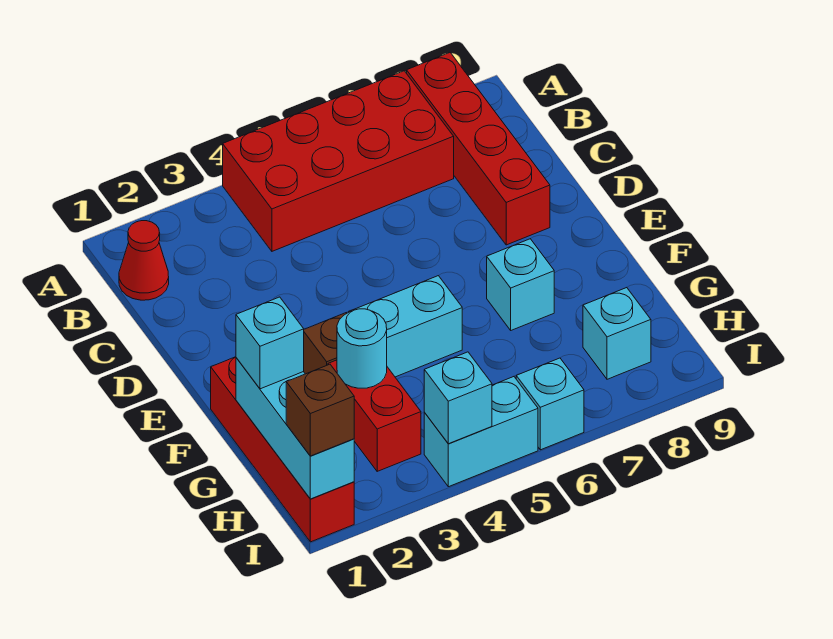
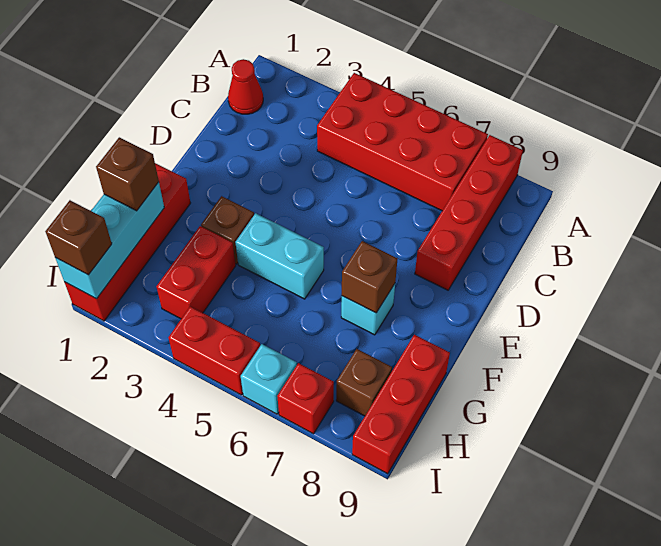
none -> brown brick F7 level 2
cyan brick G1 level 3 -> brown brick G1 level 3
cyan round brick G3 level 2 -> none
none -> red brick G9:I9 level 1
cyan brick H8 level 1 -> brown brick H8 level 1
cyan brick I4:I5 level 1 -> red brick I4:I5 level 1
cyan brick I4 level 2 -> none
none -> red brick I7 level 1

